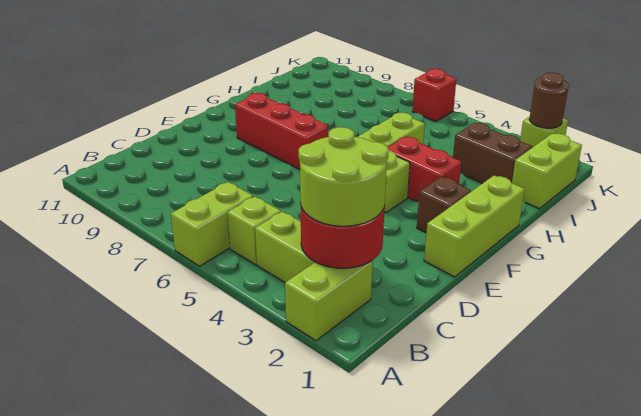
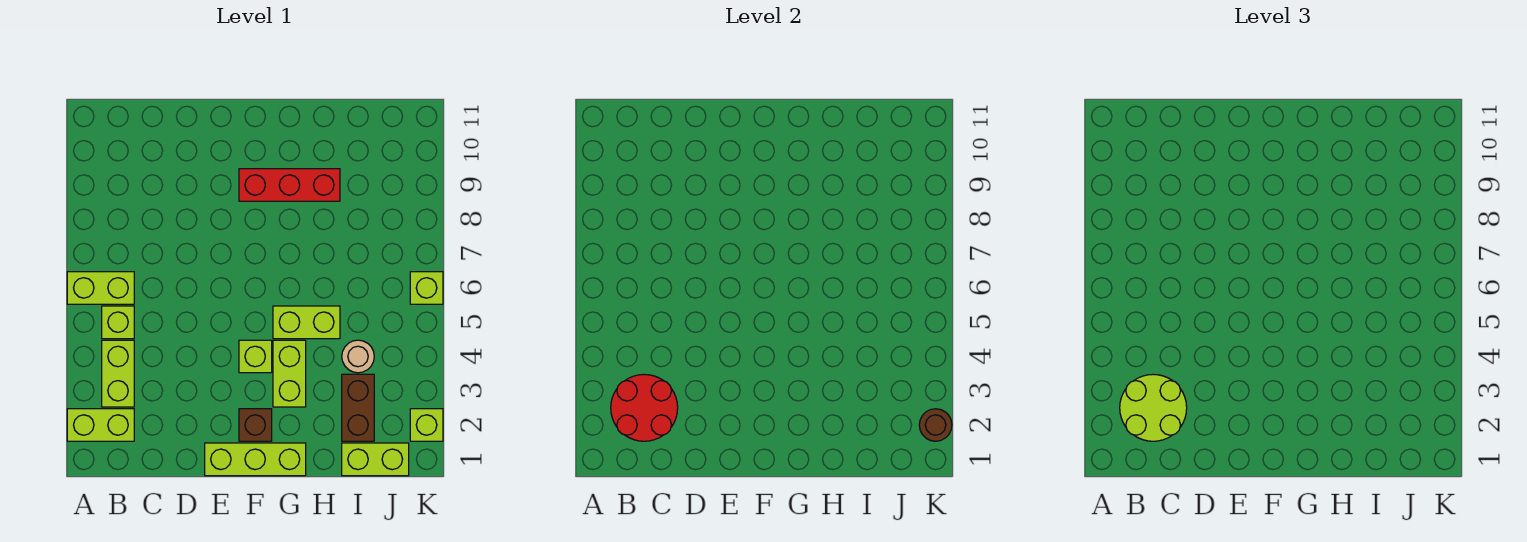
red brick F7:F9 level 1 -> red brick F9:H9 level 1
red brick G3:G4 level 1 -> lime brick G3:G4 level 1
none -> tan round brick I4 level 1
red brick K6 level 1 -> lime brick K6 level 1

